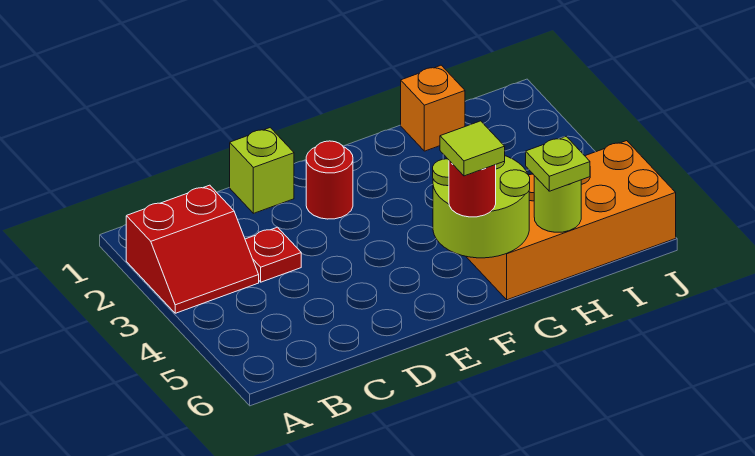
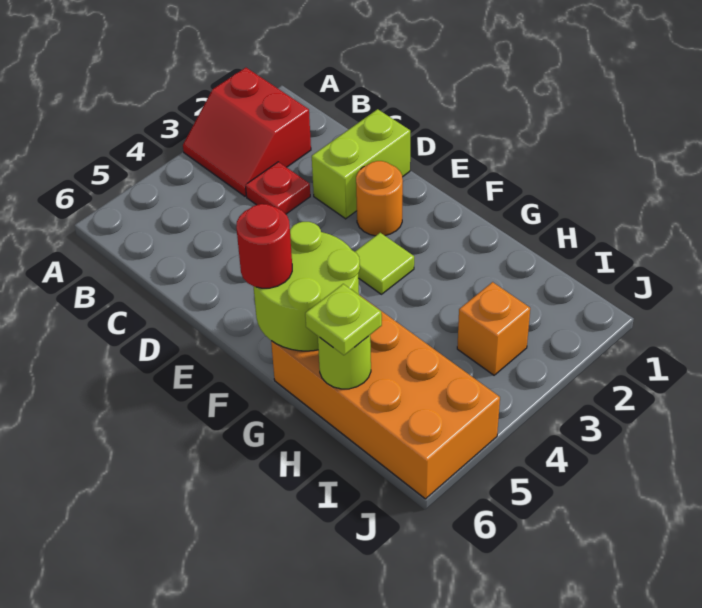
lime brick D1 level 1 -> lime brick D1:D2 level 1
red round brick E2 level 1 -> orange round brick E2 level 1
lime tile F6 level 4 -> lime tile F3 level 1
orange brick H1 level 1 -> orange brick I3 level 1

